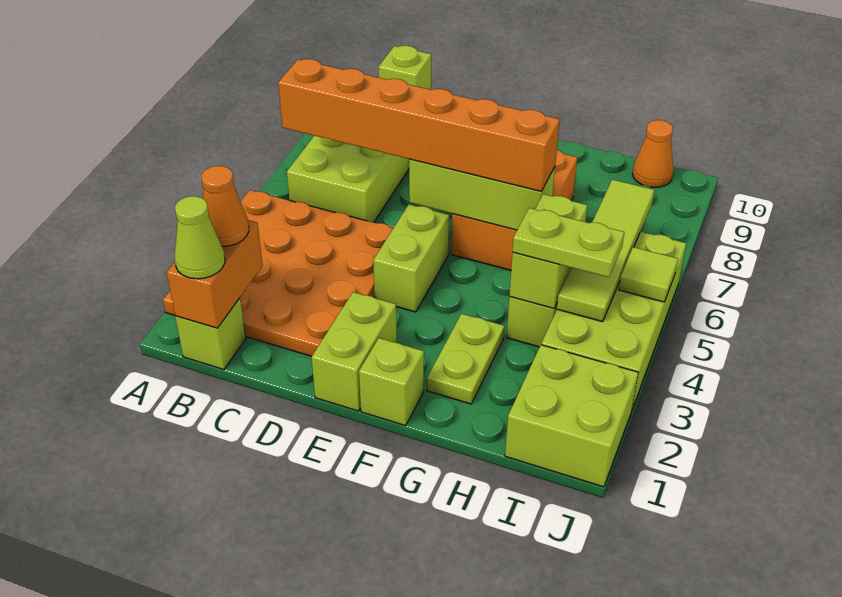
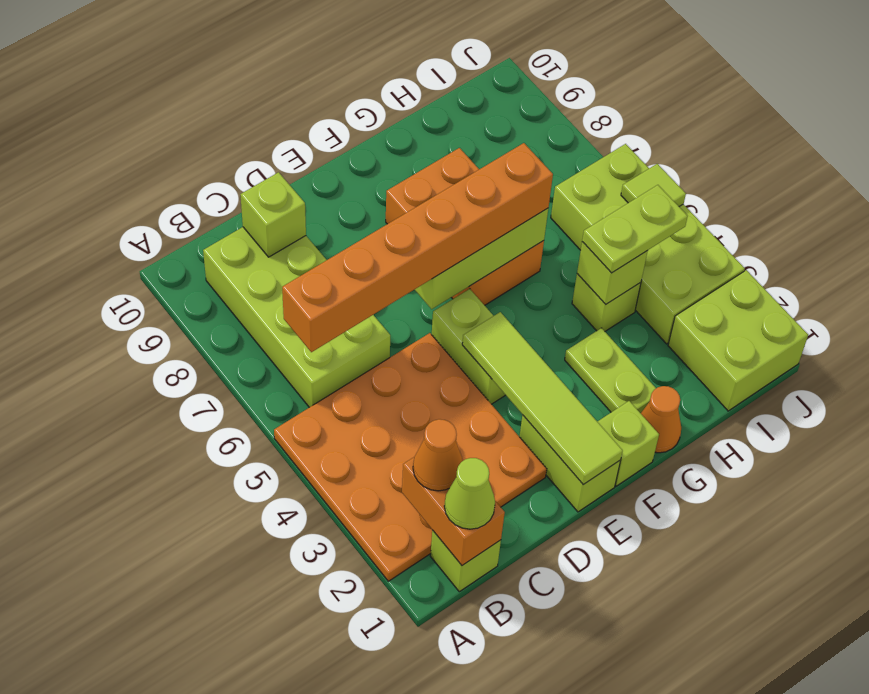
lime brick H4:H5 level 2 -> lime brick H4 level 2
lime tile I4:I7 level 2 -> lime tile E1:E4 level 2
orange cone I10 level 1 -> orange cone G1 level 1

